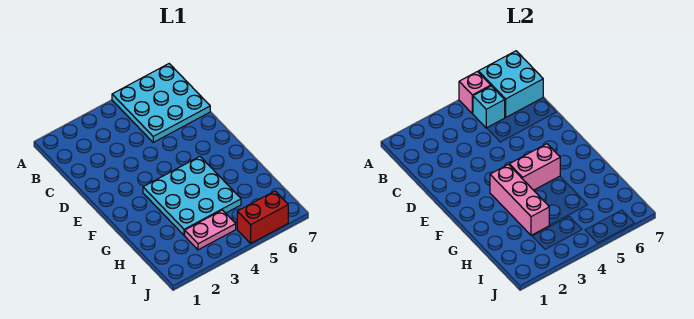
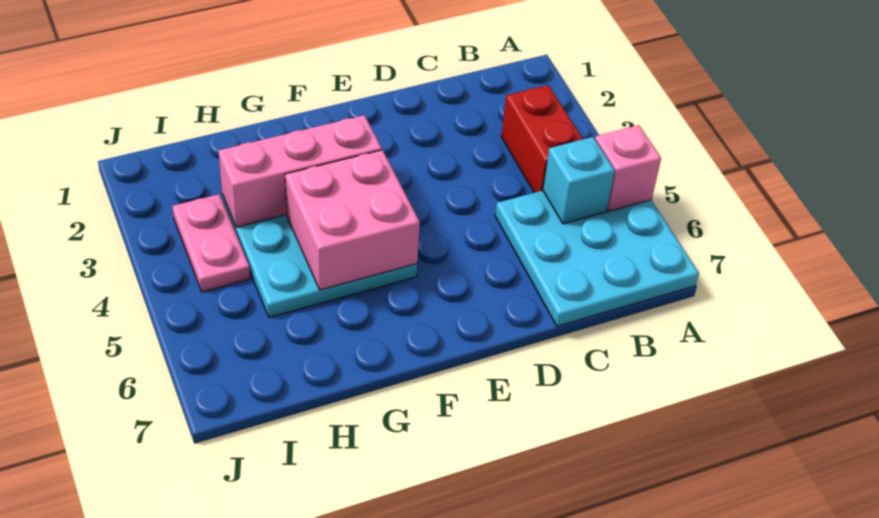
cyan brick A6:B7 level 2 -> none
pink brick F4:F5 level 2 -> pink brick F4:G5 level 2
red brick J5:J6 level 1 -> red brick B3:B4 level 1

